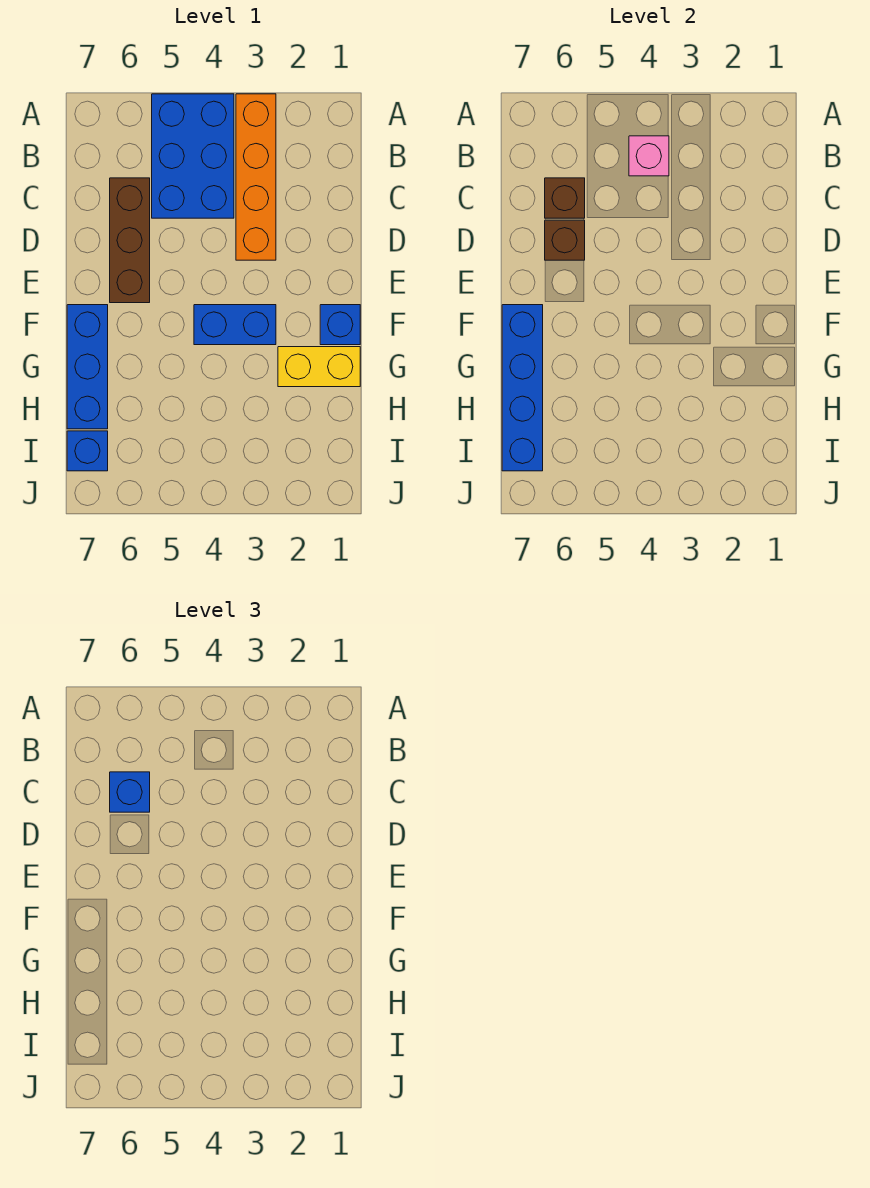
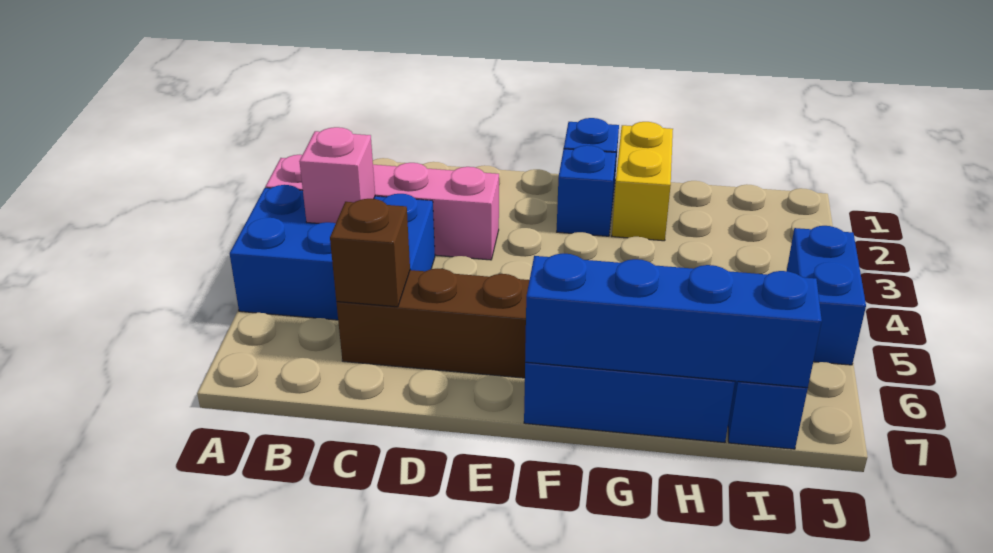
orange brick A3:D3 level 1 -> pink brick A3:D3 level 1
blue brick C6 level 3 -> blue brick F2 level 1
brown brick D6 level 2 -> none
blue brick F3:F4 level 1 -> blue brick J4:J5 level 1

